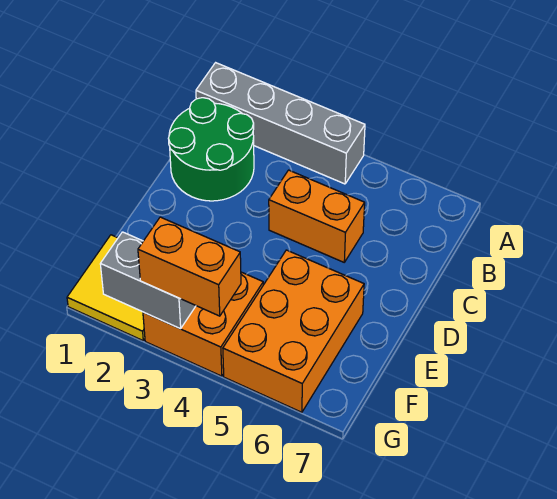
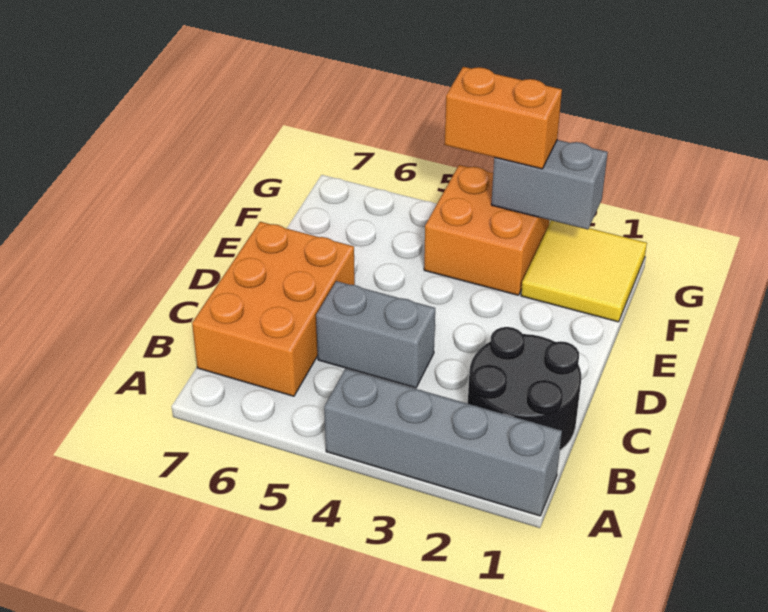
green round brick B1:C2 level 1 -> black round brick B1:C2 level 1
orange brick C4:C5 level 1 -> grey brick C4:C5 level 1
orange brick E5:G6 level 1 -> orange brick B6:D7 level 1

